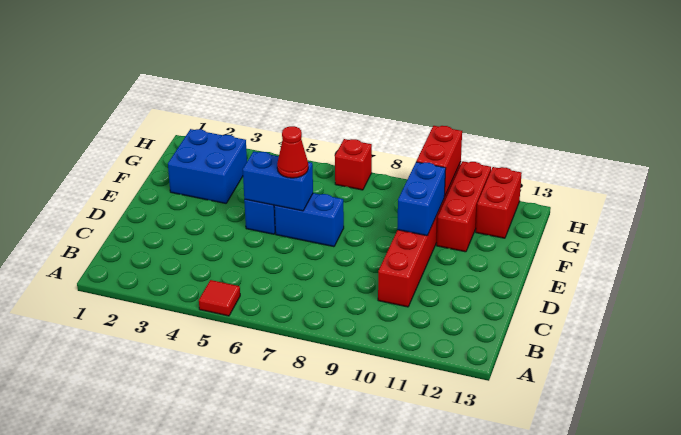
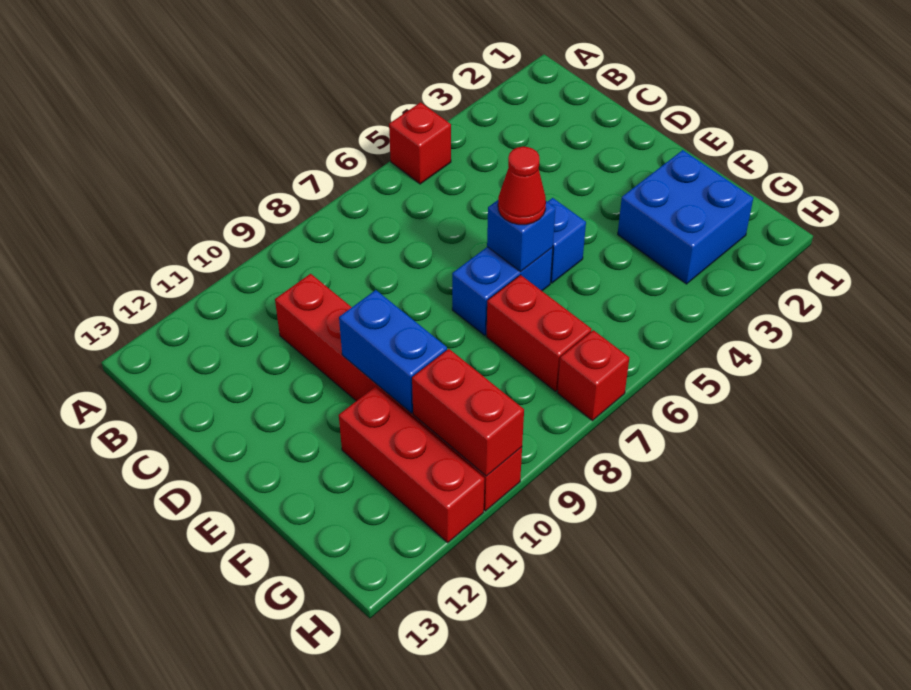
red tile A5 level 1 -> red brick A5 level 1
blue brick E5:E6 level 2 -> blue brick E6 level 2
red brick G12:H12 level 1 -> red brick F7:G7 level 1

